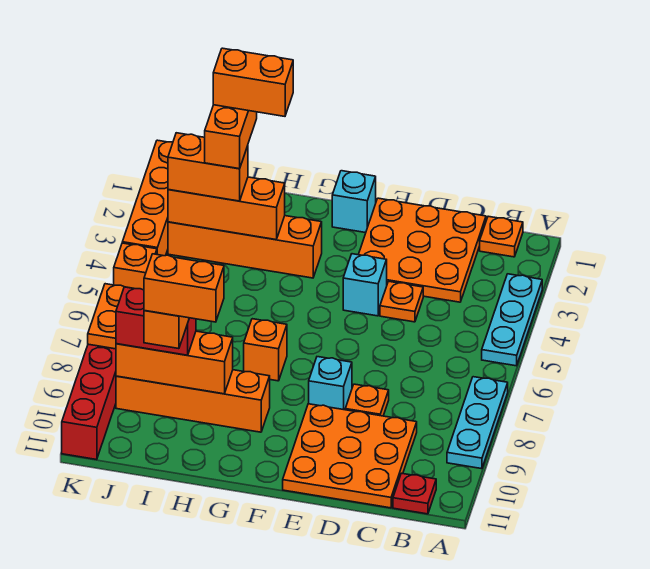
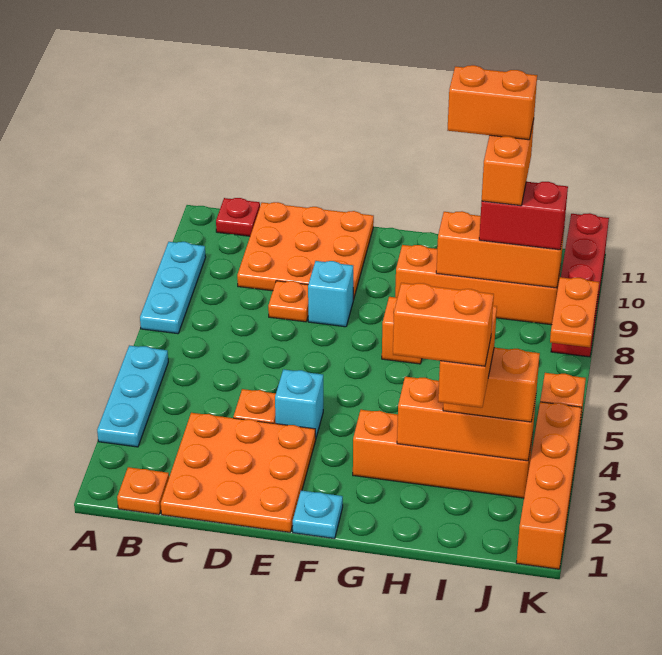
cyan brick F1 level 1 -> cyan plate F1 level 1

